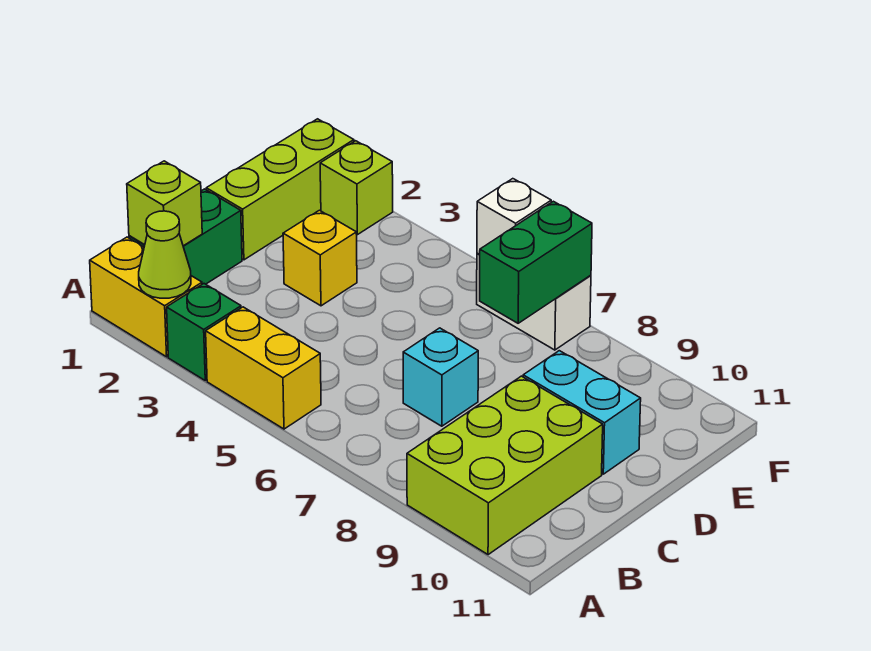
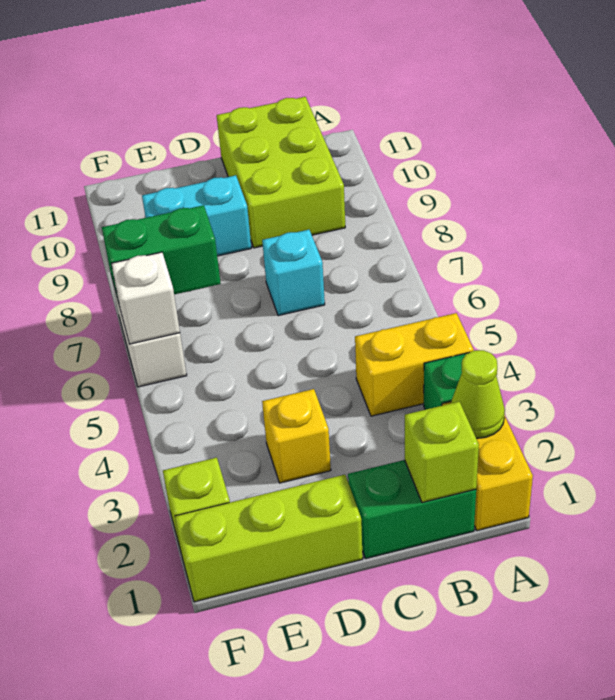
yellow brick A4:A5 level 1 -> yellow brick A4:B4 level 1
lime brick A9:C10 level 1 -> lime brick B9:C11 level 1
cyan brick D9:D10 level 1 -> cyan brick D9:E9 level 1

